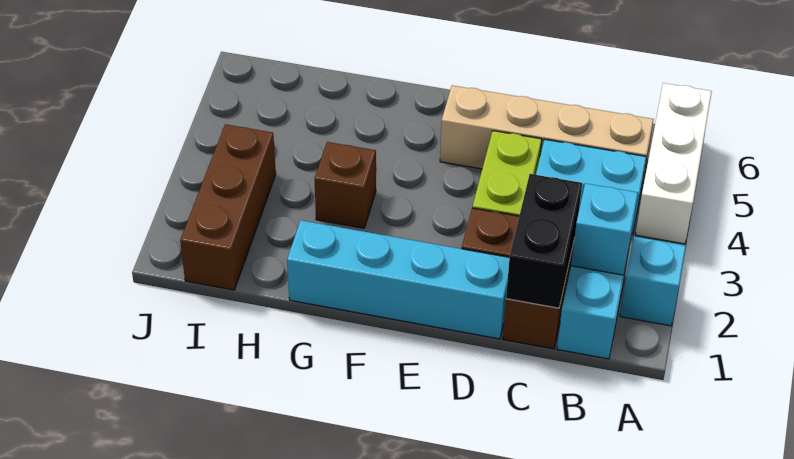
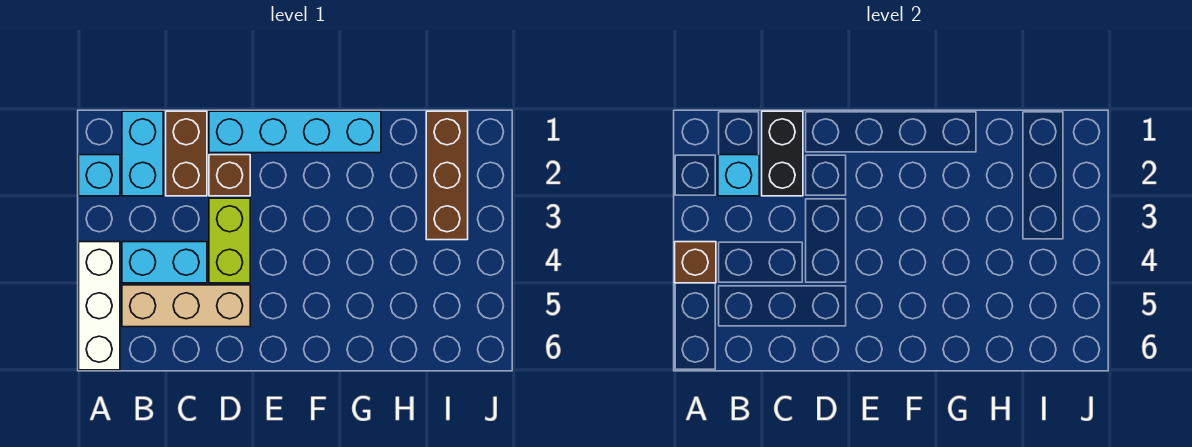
tan brick B5:E5 level 1 -> tan brick B5:D5 level 1
brown brick G3 level 1 -> brown brick A4 level 2

